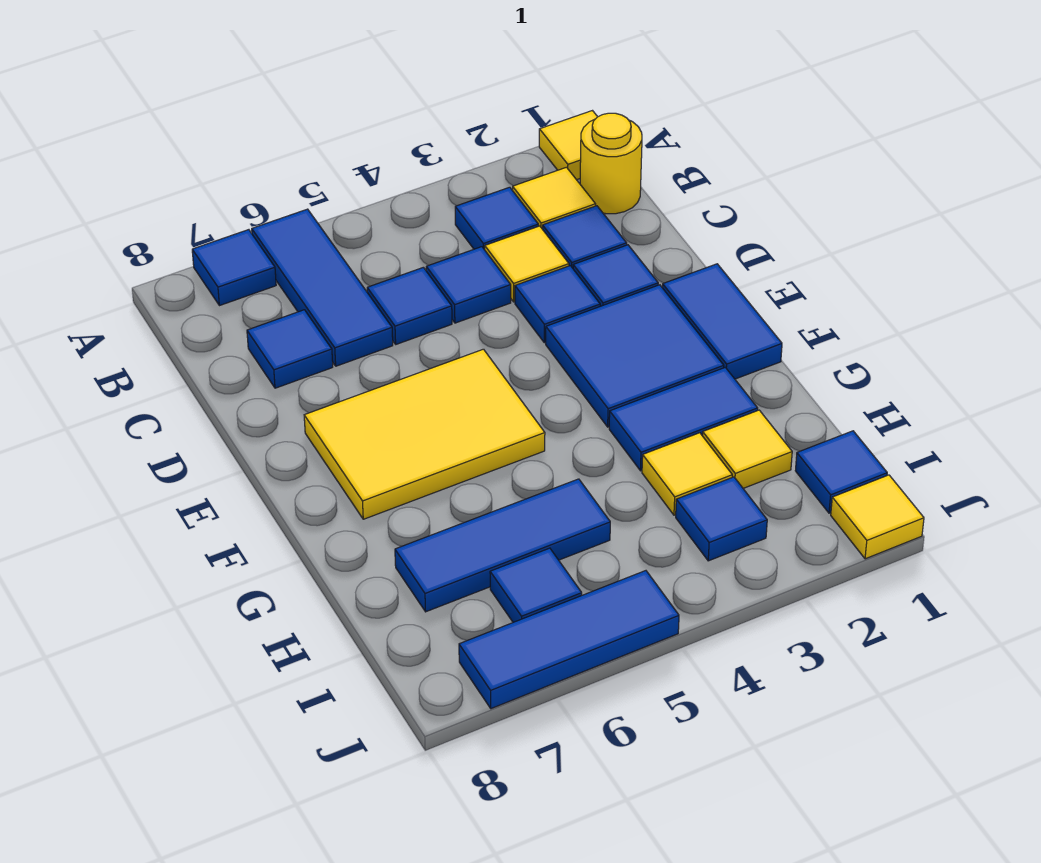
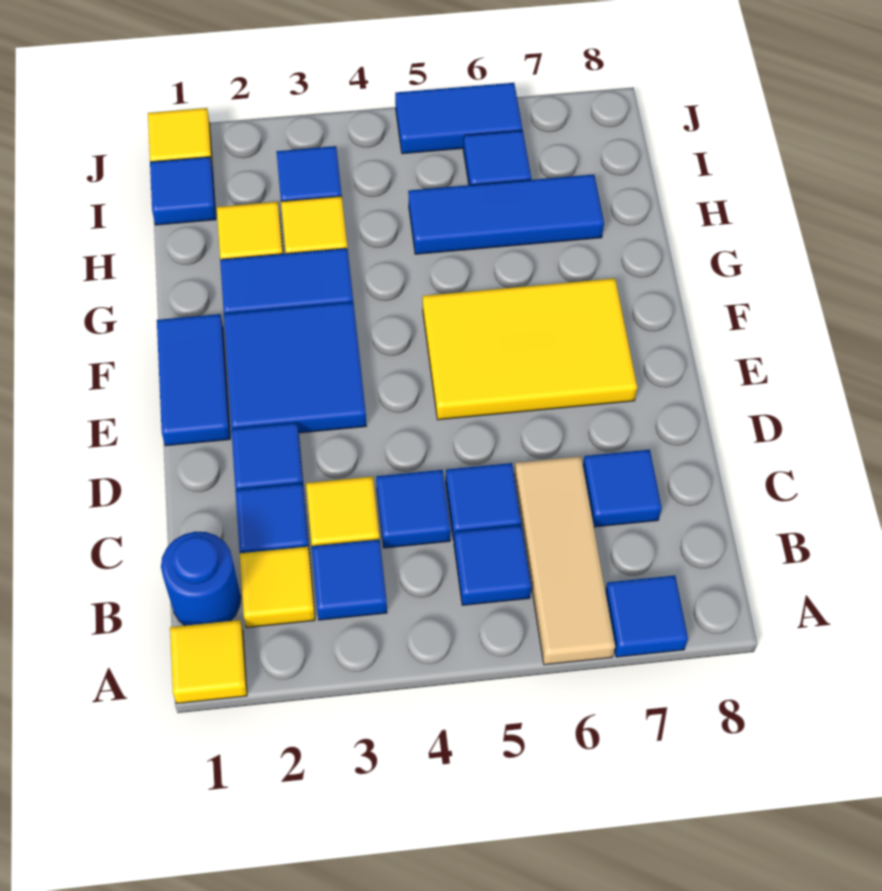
blue tile A6:C6 level 1 -> tan tile A6:C6 level 1
yellow round brick B1 level 1 -> blue round brick B1 level 1
blue tile D3 level 1 -> blue tile B5 level 1
blue tile J5:J7 level 1 -> blue tile J5:J6 level 1

